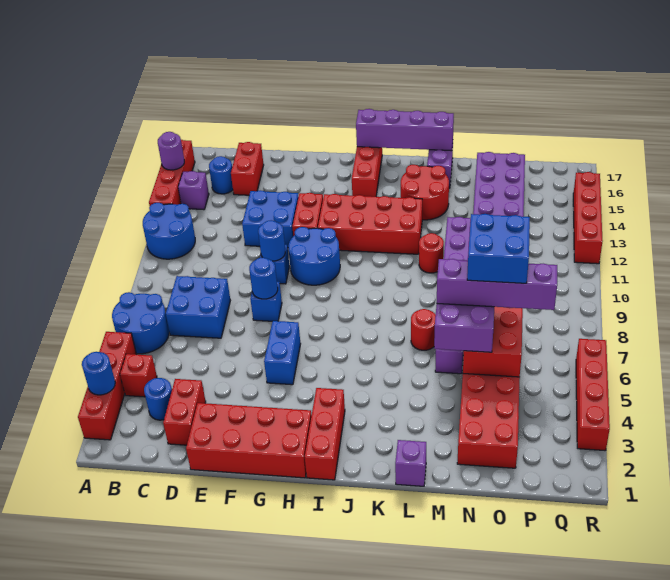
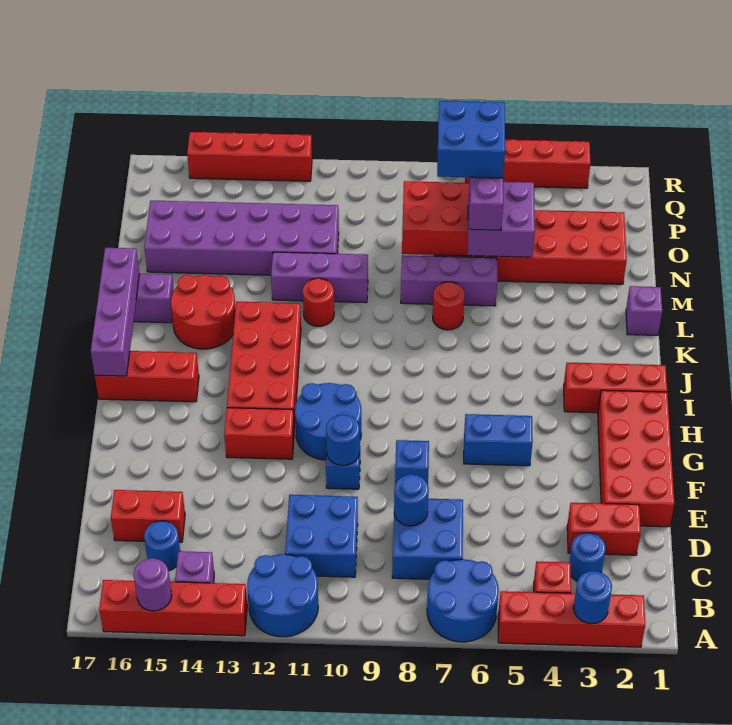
blue brick E12:F13 level 1 -> blue brick C10:D11 level 1
blue round brick F8 level 2 -> blue round brick D8 level 2

